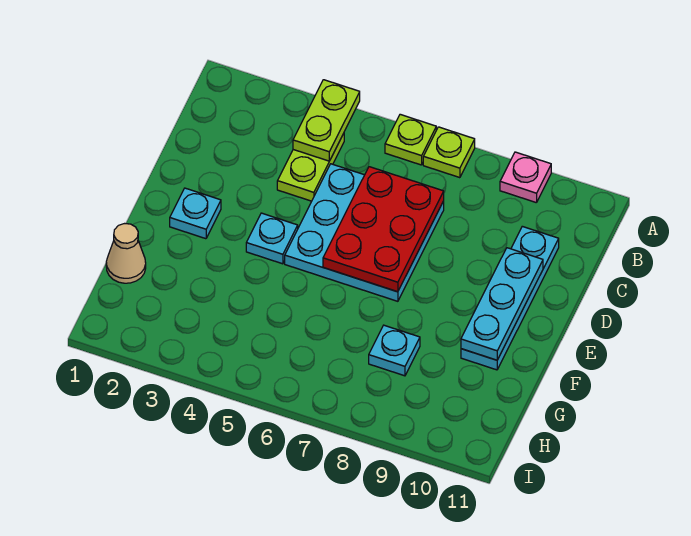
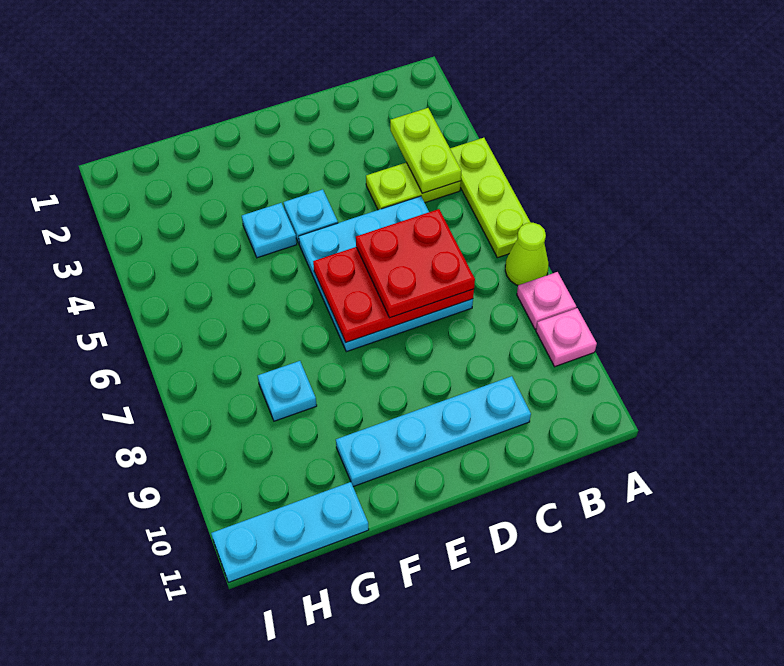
lime plate A4:B4 level 2 -> lime plate B3:B4 level 2
lime plate A6 level 1 -> lime plate A4:A6 level 1
lime plate A7 level 1 -> lime cone A7 level 1
none -> pink plate A8 level 1
none -> red plate C6:D7 level 3
cyan plate D10:F10 level 2 -> cyan plate G11:I11 level 1
cyan plate E2 level 1 -> cyan plate F4 level 1
tan cone G1 level 1 -> none

